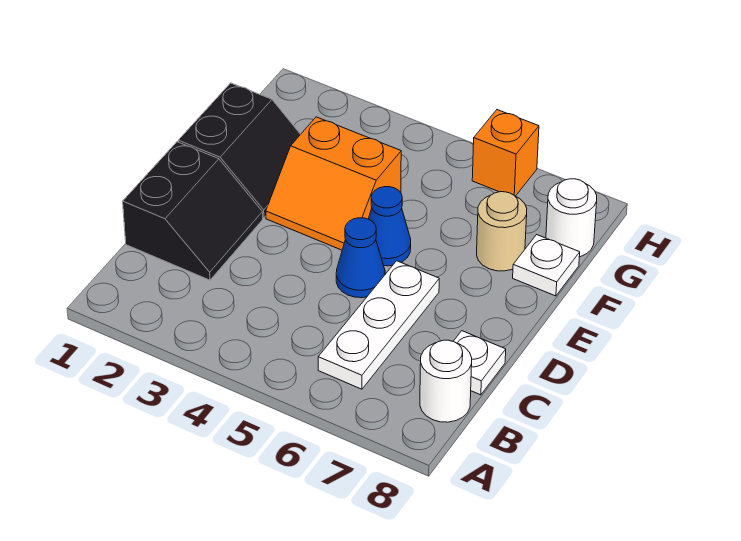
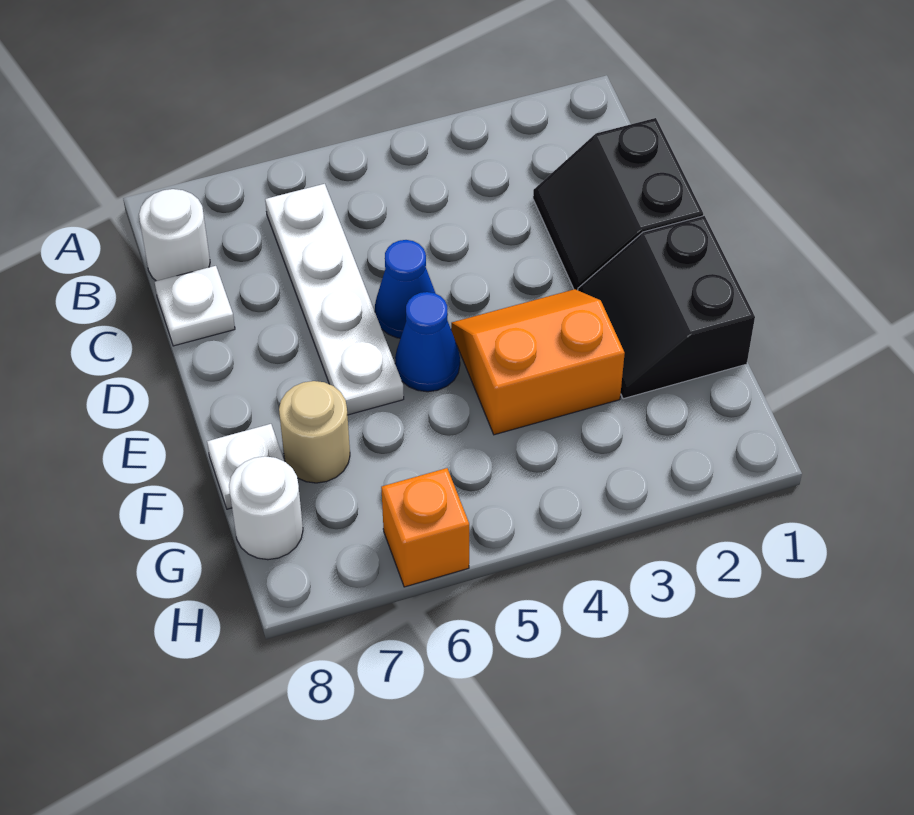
white plate B6:D6 level 1 -> white plate B6:E6 level 1

